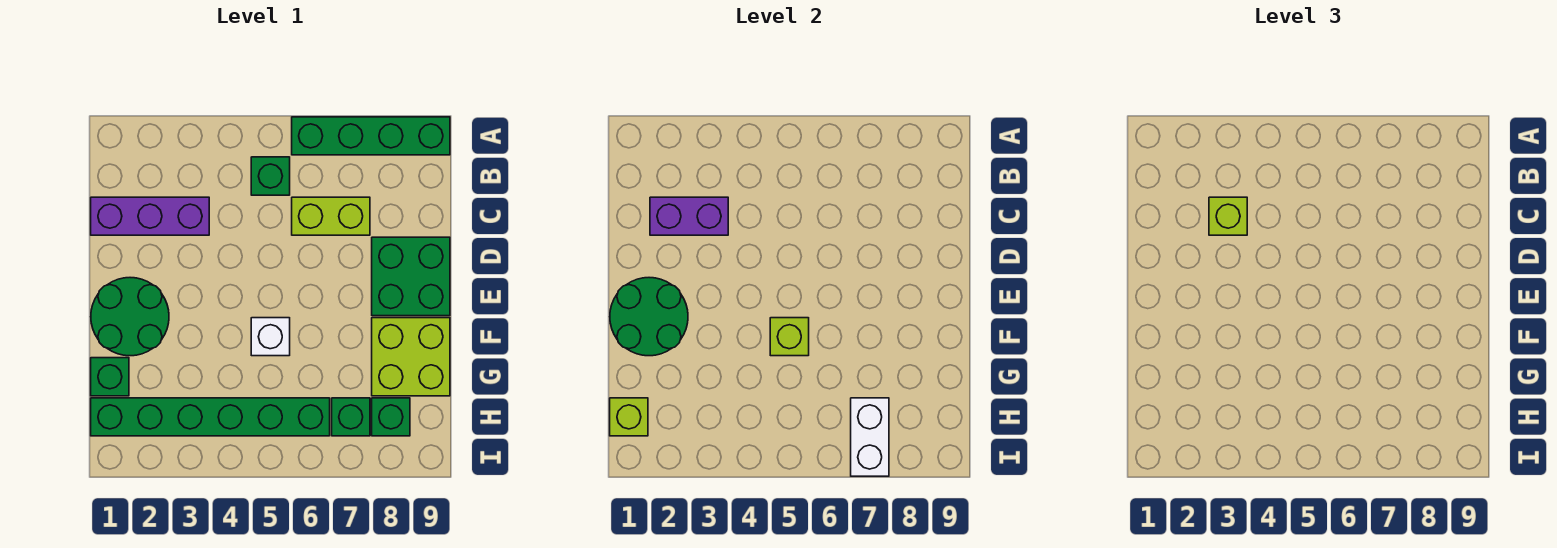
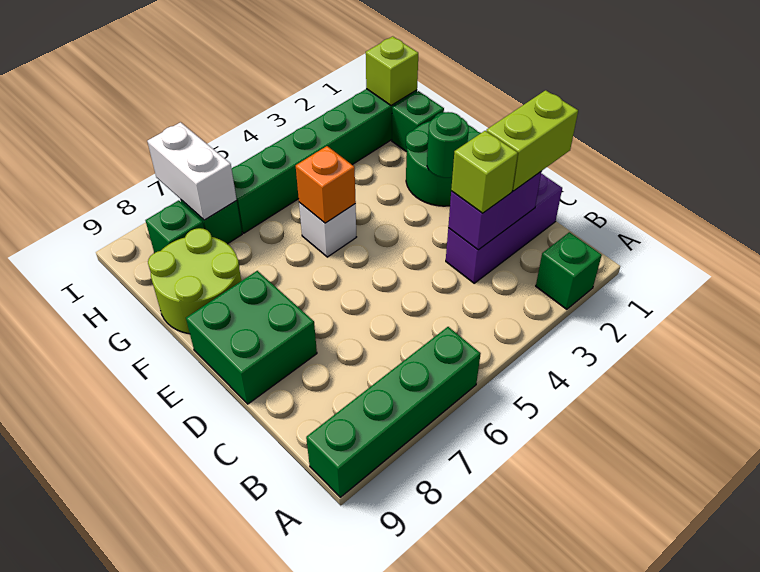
green brick B5 level 1 -> green brick A2 level 1
lime brick C6:C7 level 1 -> lime brick C1:C2 level 3
green round brick E1:F2 level 2 -> green round brick E2 level 2
lime brick F5 level 2 -> orange brick F5 level 2
lime brick F8:G9 level 1 -> lime round brick F8:G9 level 1

